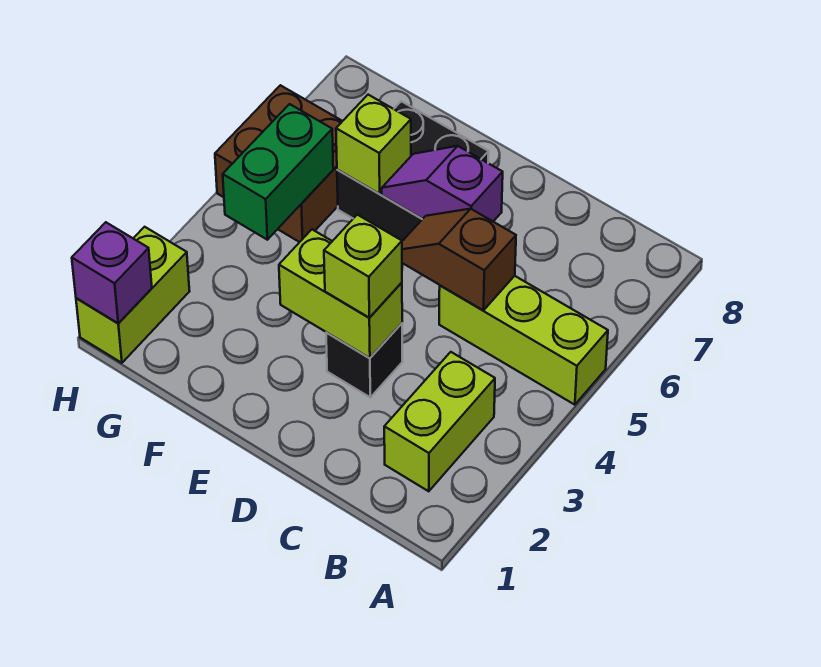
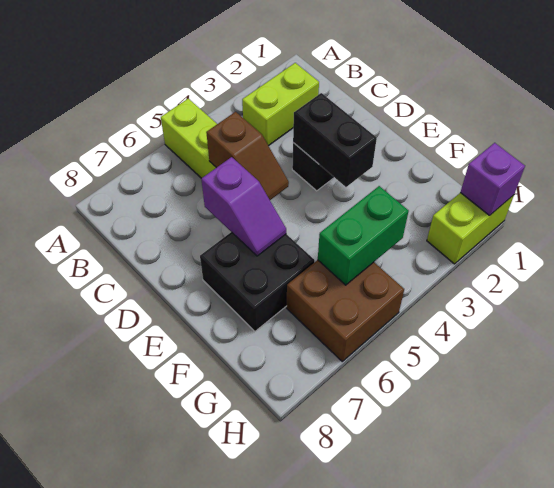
lime brick D3:E3 level 2 -> black brick D3:E3 level 2
lime brick D3 level 3 -> none
lime brick F6 level 2 -> none

